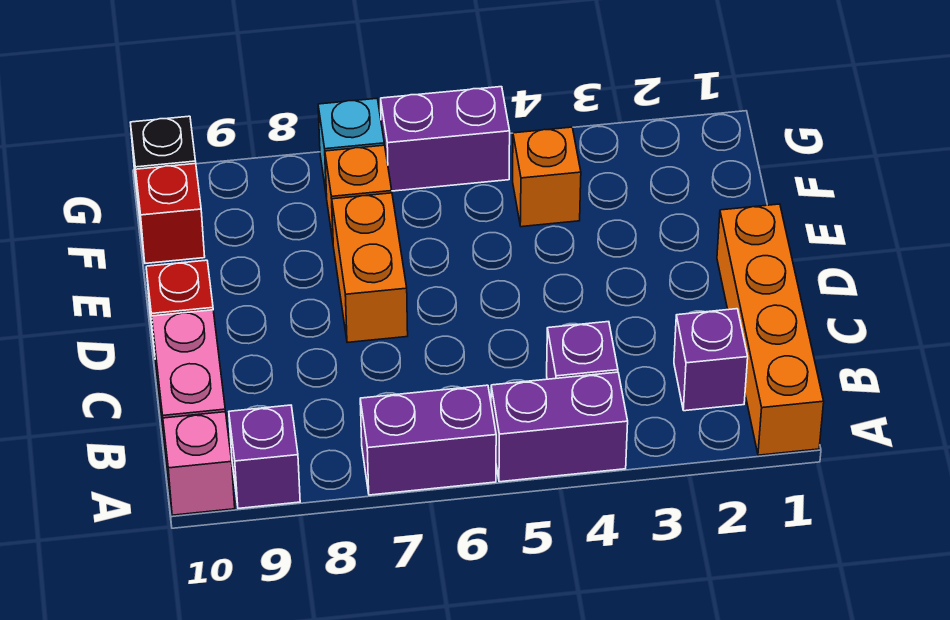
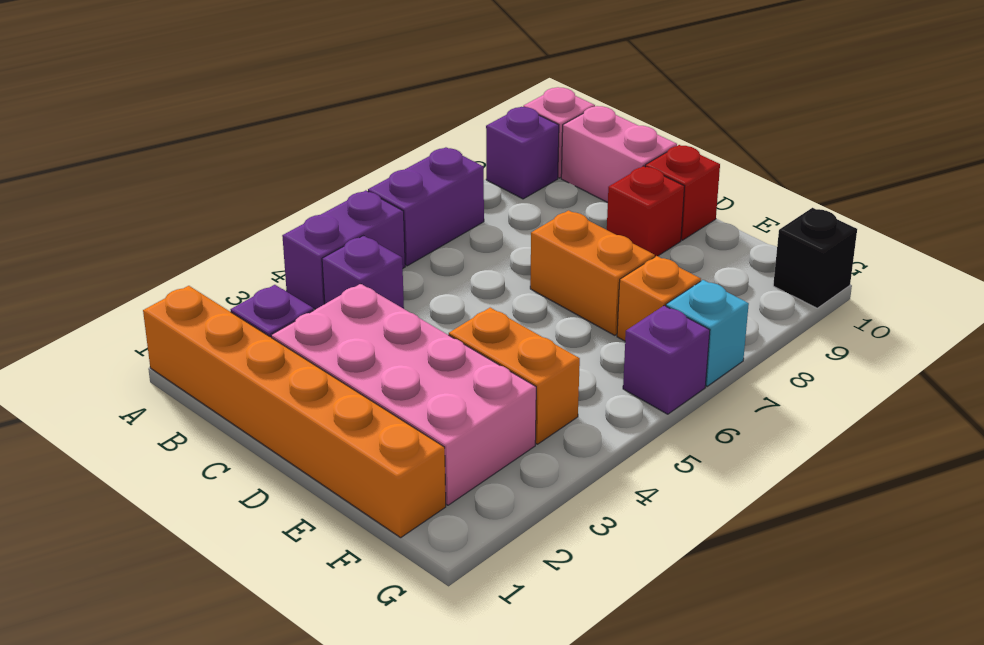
orange brick A1:D1 level 1 -> orange brick A1:F1 level 1
none -> pink brick C2:F3 level 1
orange brick F4 level 1 -> orange brick E4:F4 level 1
red brick F10 level 1 -> red brick D9 level 1
purple brick G5:G6 level 1 -> purple brick G6 level 1

